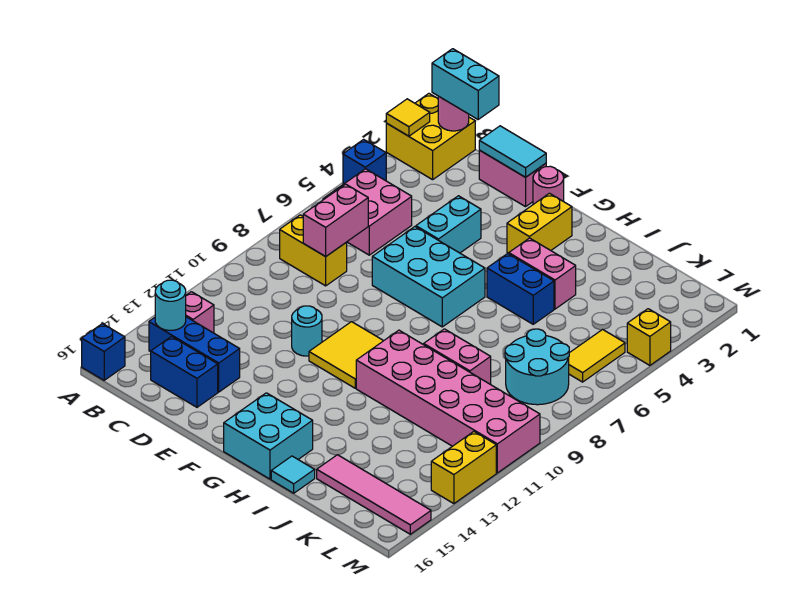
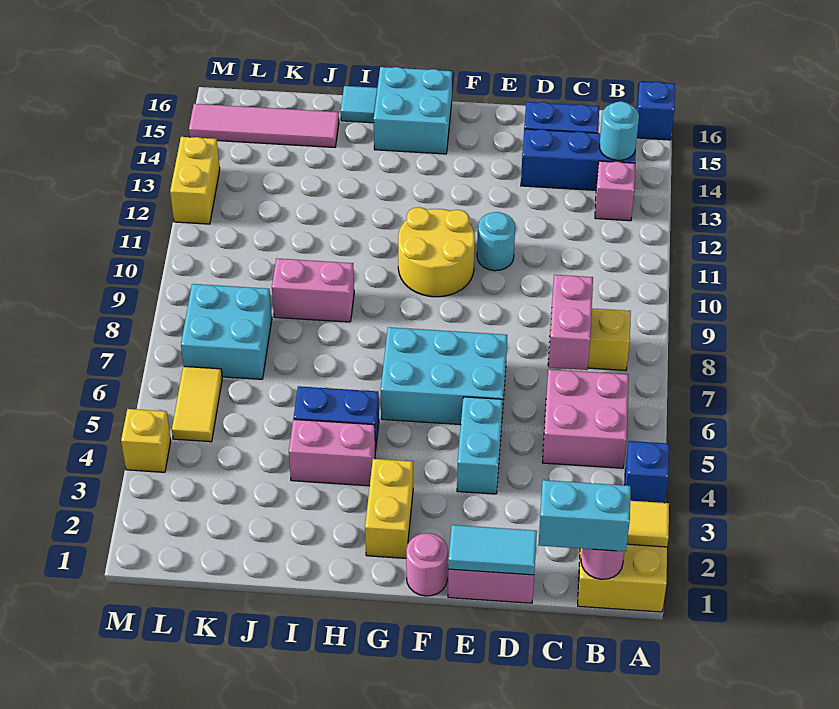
yellow tile F10:G11 level 1 -> yellow round brick F10:G11 level 1
pink brick H10:M11 level 1 -> none
cyan round brick K7:L8 level 1 -> cyan brick K7:L8 level 1

